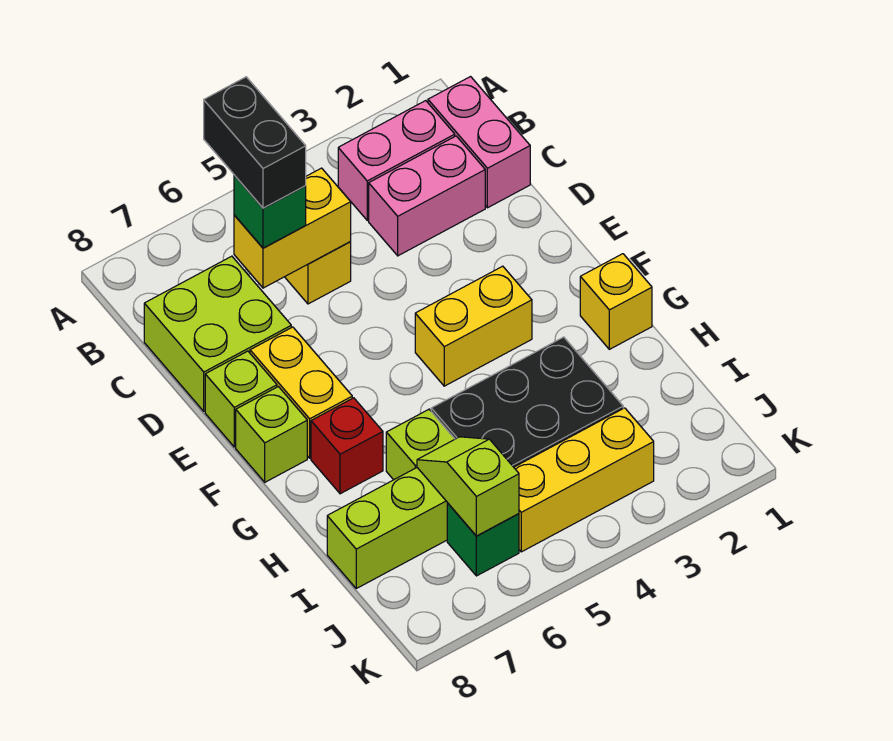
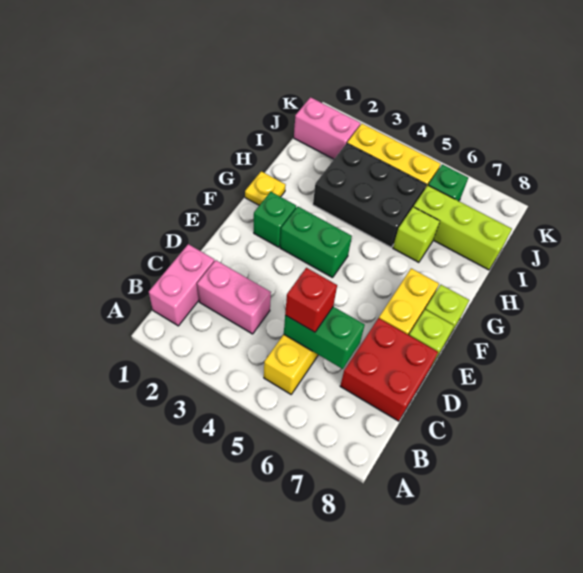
pink brick B2:B3 level 1 -> pink brick J1:J2 level 1
black brick B6:C6 level 4 -> none
yellow brick C5:C6 level 2 -> green brick C5:C6 level 2
green brick C6 level 3 -> green brick F2 level 1
lime brick C7:D8 level 1 -> red brick C7:D8 level 1
yellow brick F3:F4 level 1 -> green brick F3:F4 level 1
yellow brick G1 level 1 -> yellow plate G1 level 1
red brick G7 level 1 -> red brick C5 level 3
lime slope I6:J6 level 2 top J -> none

